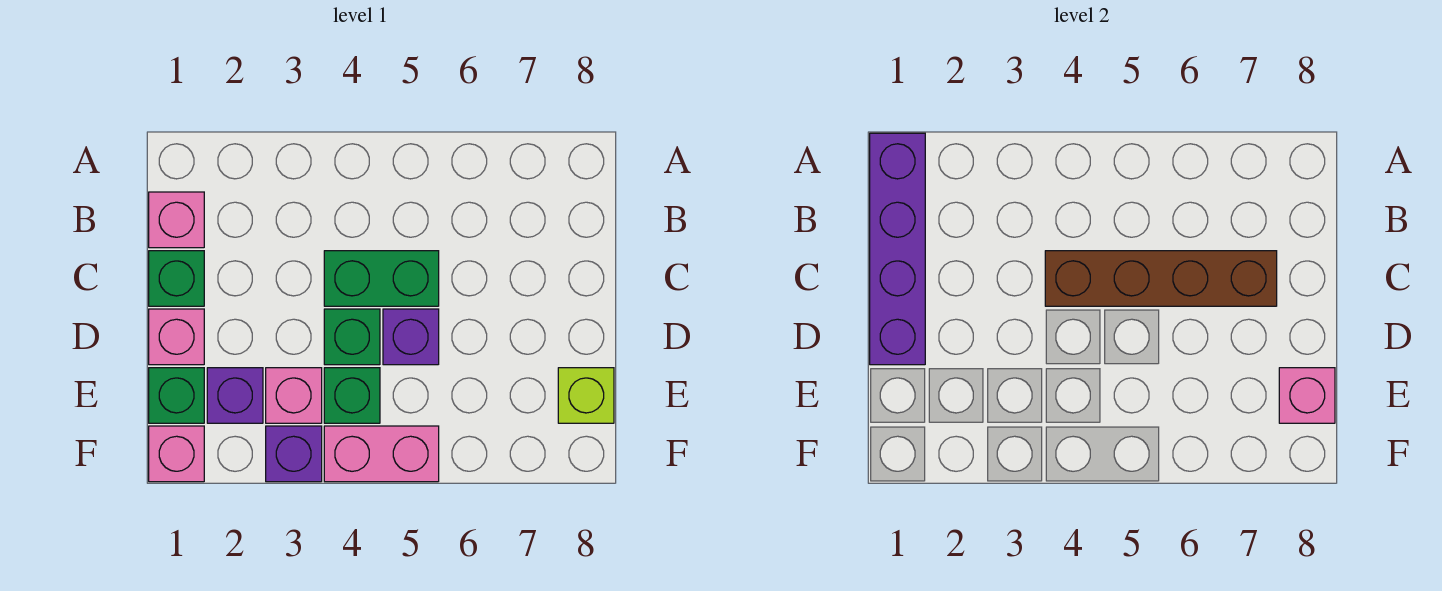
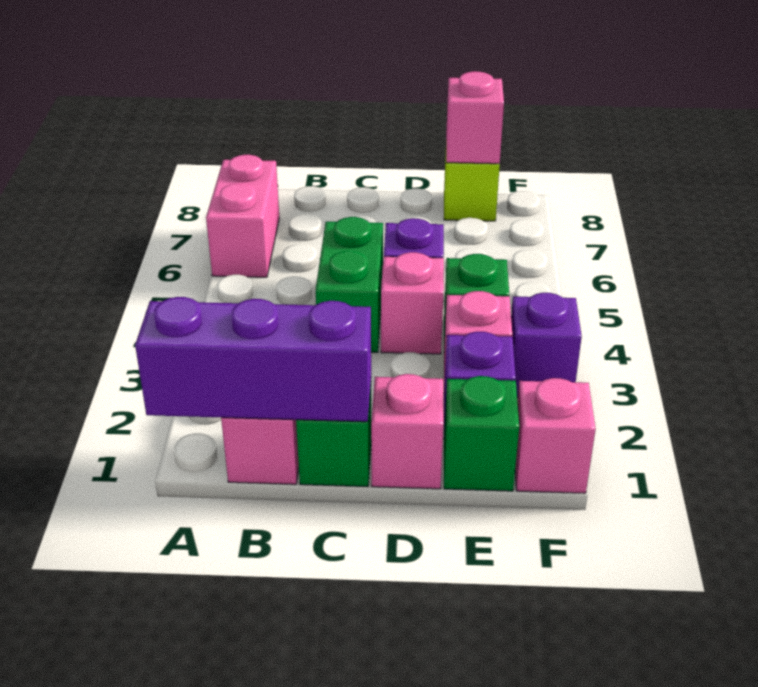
purple brick A1:D1 level 2 -> purple brick A1:C1 level 2
brown brick C4:C7 level 2 -> none
green brick D4 level 1 -> pink brick D4 level 1
pink brick F4:F5 level 1 -> pink brick A6:A7 level 1

